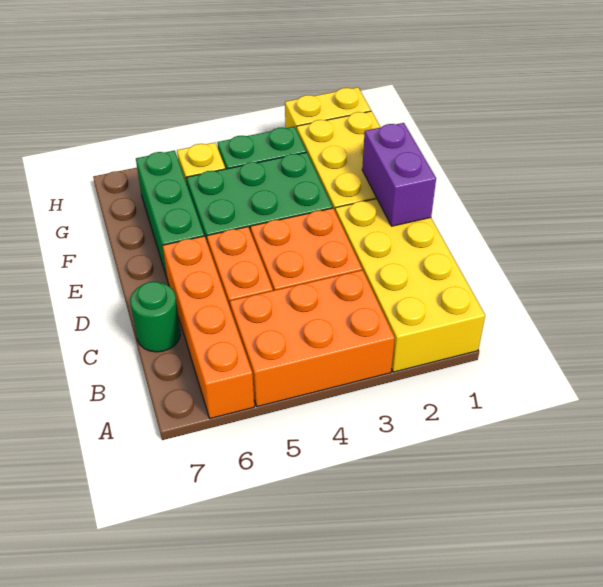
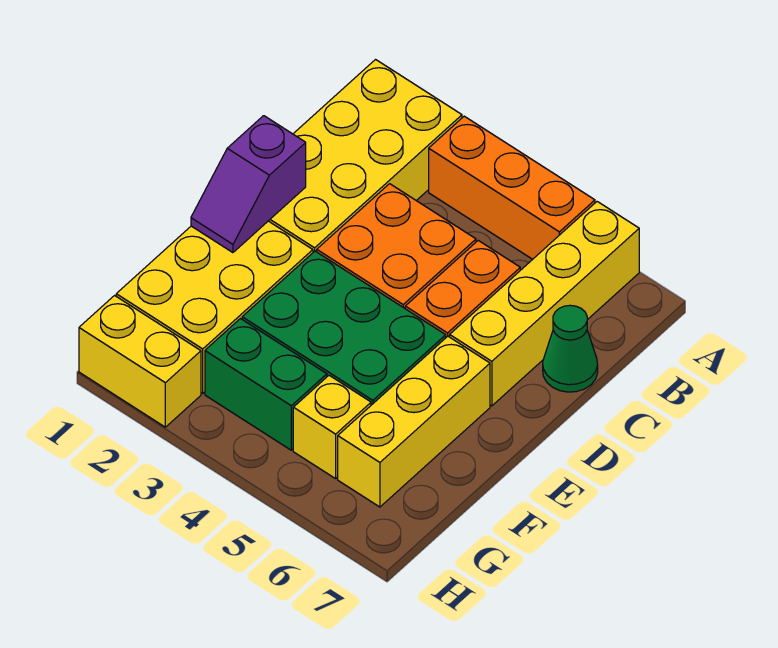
orange brick A3:B5 level 1 -> orange brick A3:A5 level 1
orange brick A6:D6 level 1 -> yellow brick A6:D6 level 1
green round brick C7 level 1 -> green cone C7 level 1
purple brick D1:E1 level 2 -> purple slope D1:E1 level 2 top D
green brick E6:G6 level 1 -> yellow brick E6:G6 level 1

